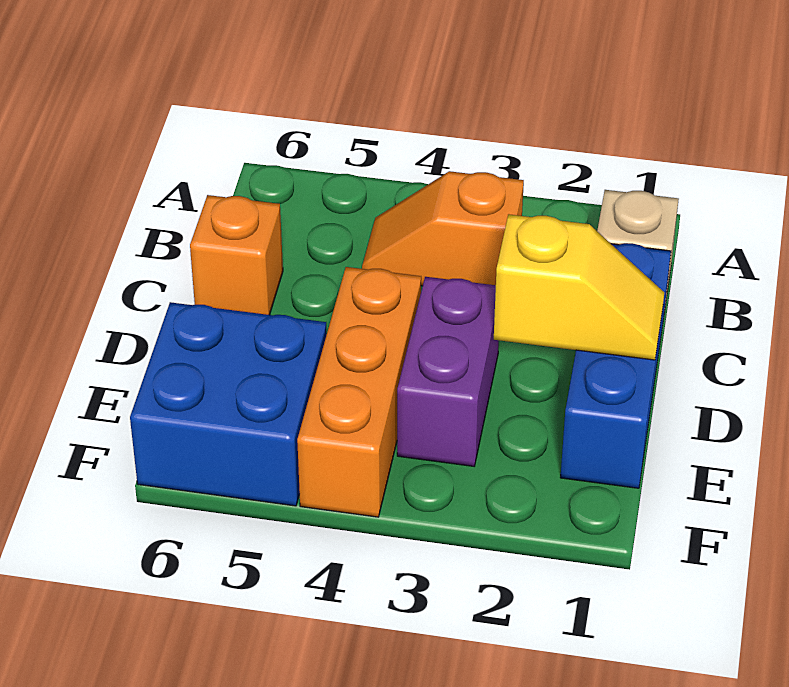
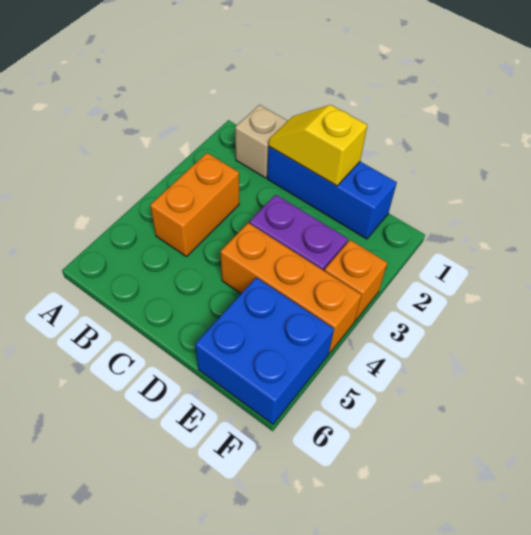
orange slope B3:B4 level 1 top 3 -> orange brick B3:B4 level 1
orange brick C6 level 1 -> orange brick F3 level 1
yellow slope D1:D2 level 2 top 2 -> yellow slope C1:D1 level 2 top D

